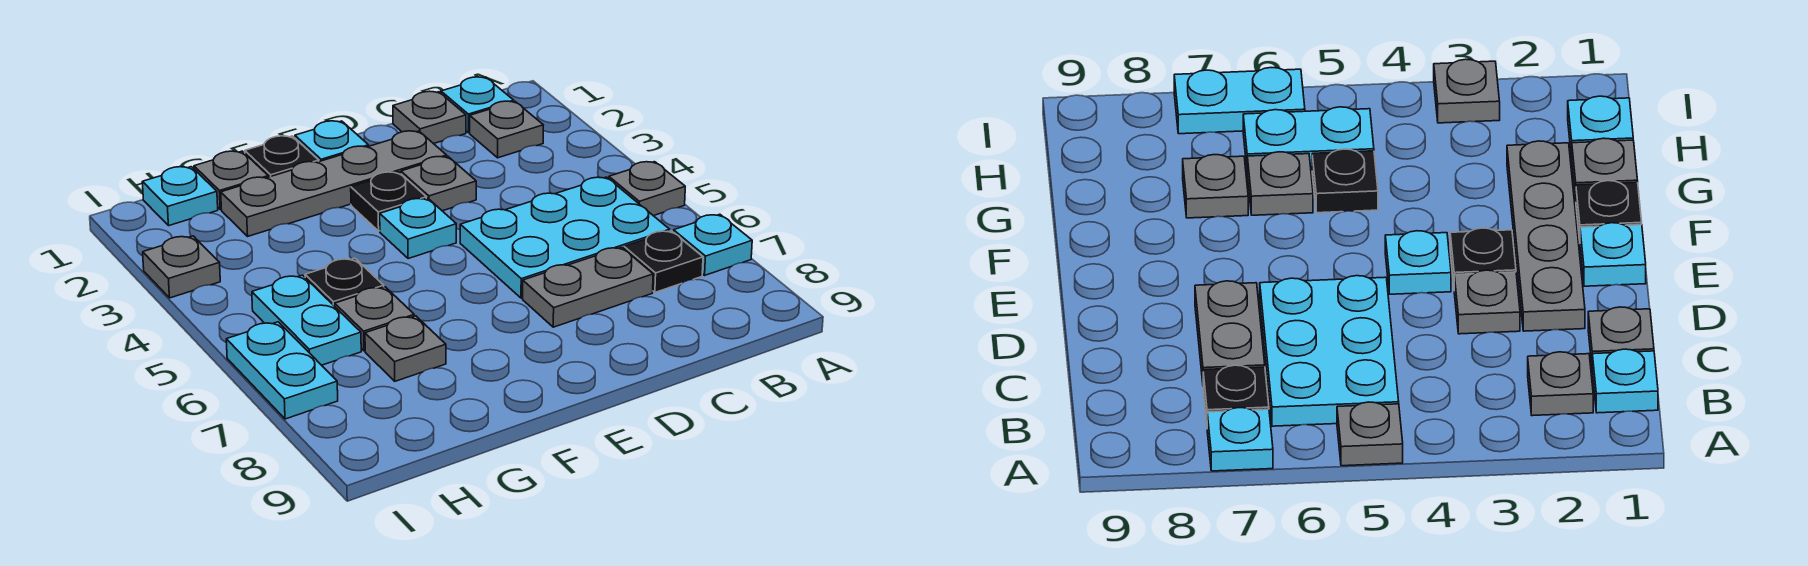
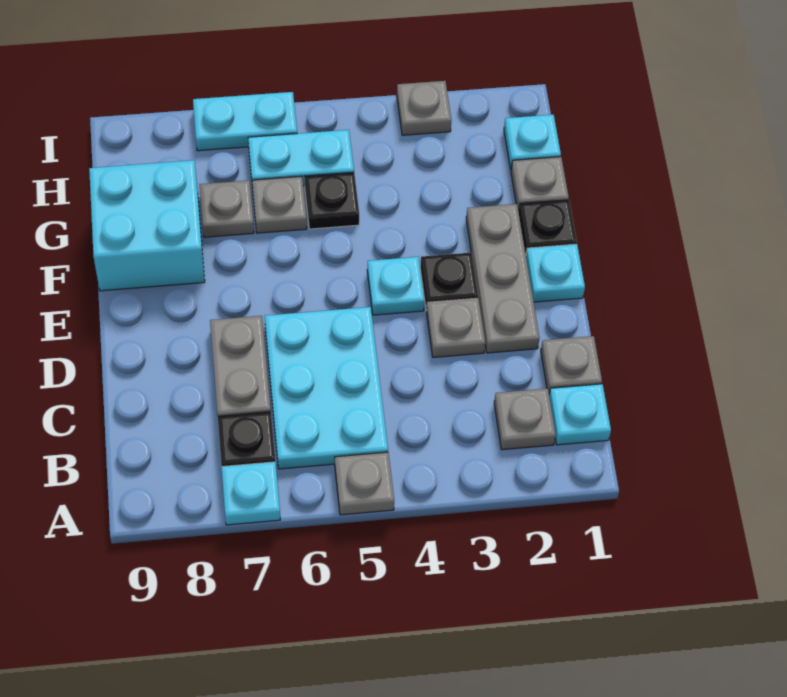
grey plate D2:G2 level 1 -> grey plate D2:F2 level 1
none -> cyan brick F8:G9 level 1

